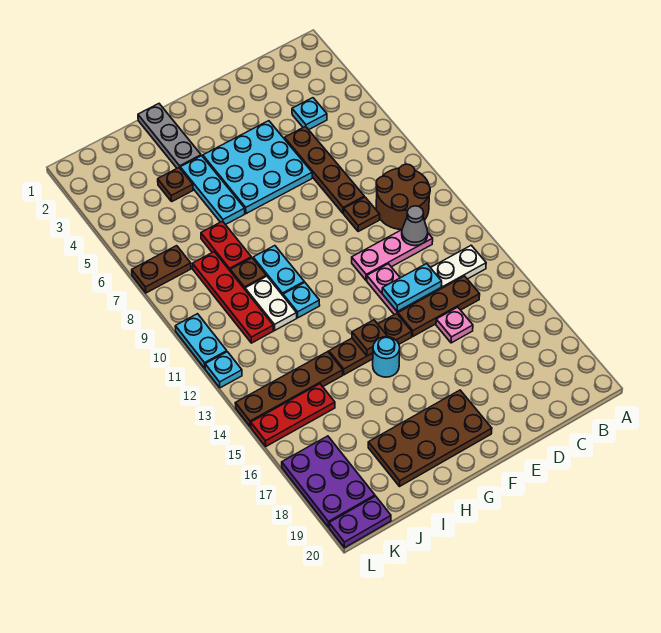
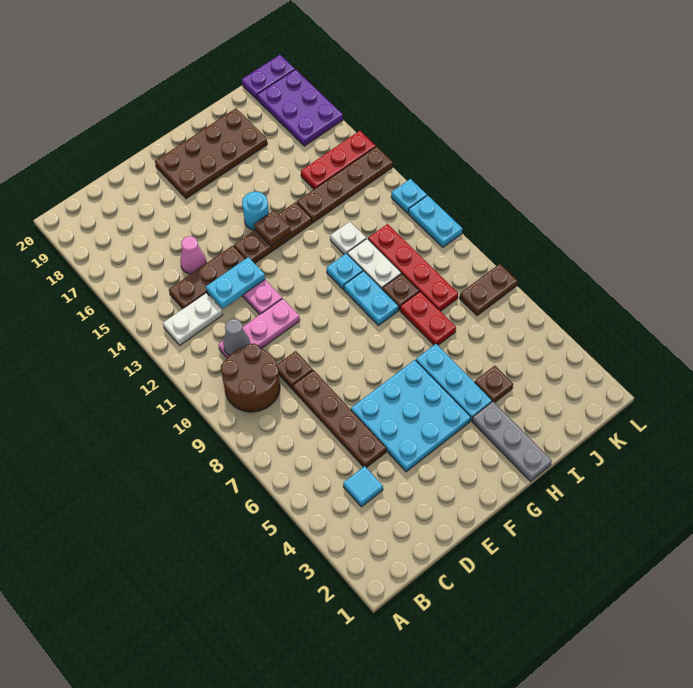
cyan plate C4 level 1 -> cyan tile C4 level 1
pink plate D15 level 1 -> pink cone D15 level 1
none -> white plate I12 level 1

